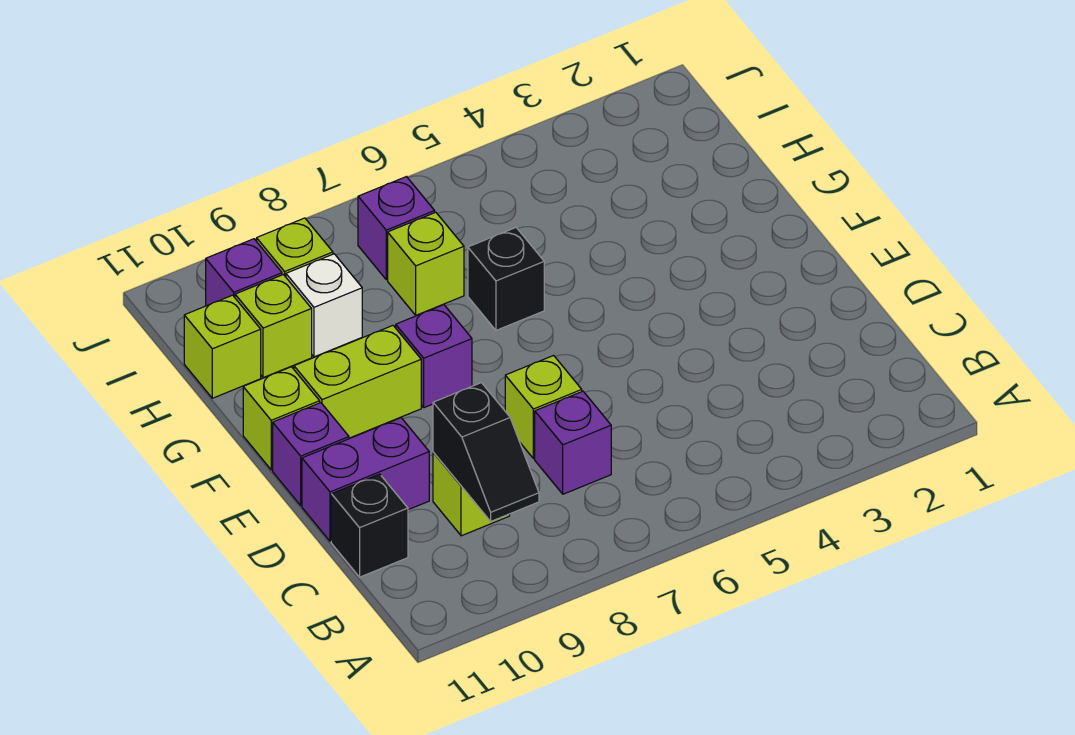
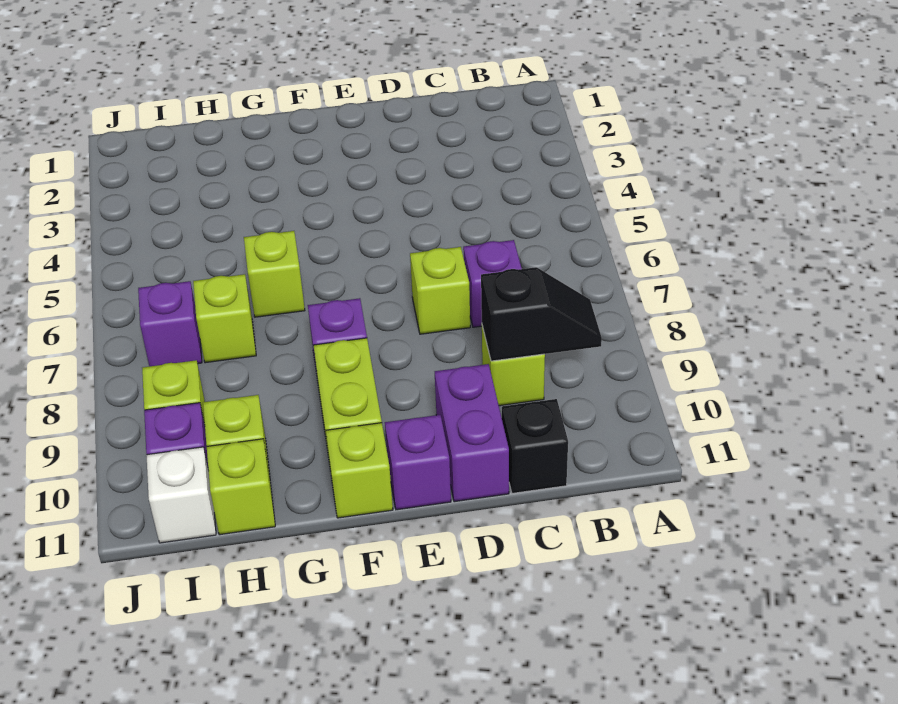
black brick G6 level 1 -> lime brick G6 level 1
white brick H9 level 1 -> white brick I11 level 1

